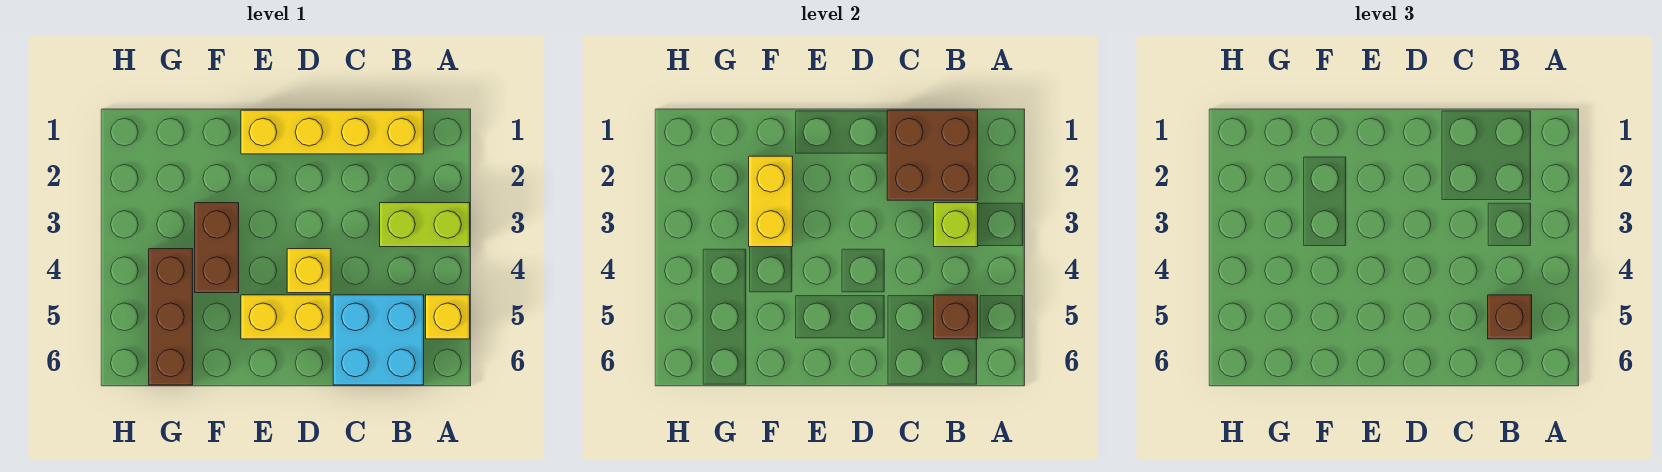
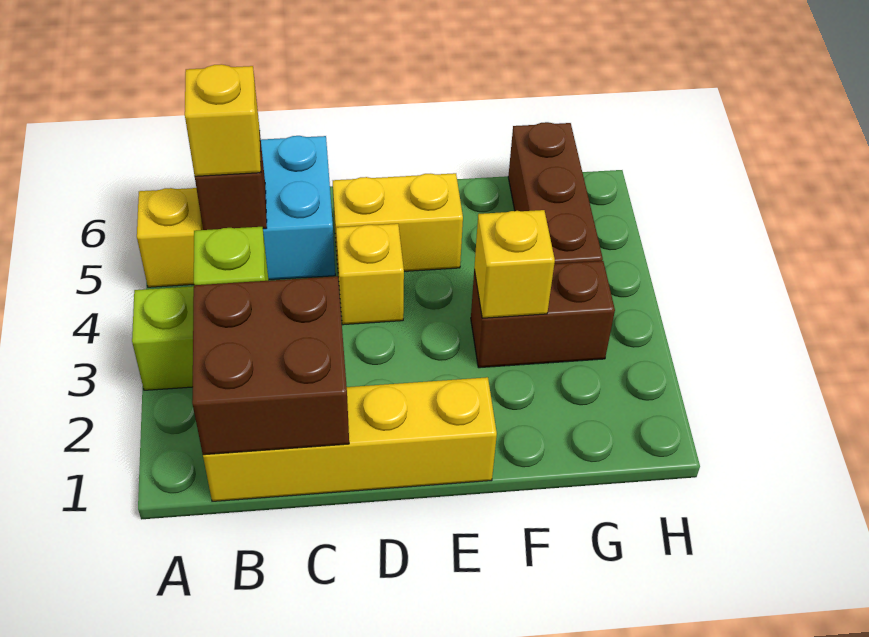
brown brick B5 level 3 -> yellow brick B5 level 3
yellow brick F2:F3 level 2 -> yellow brick F3 level 2
brown brick F3:F4 level 1 -> brown brick F3:G3 level 1

